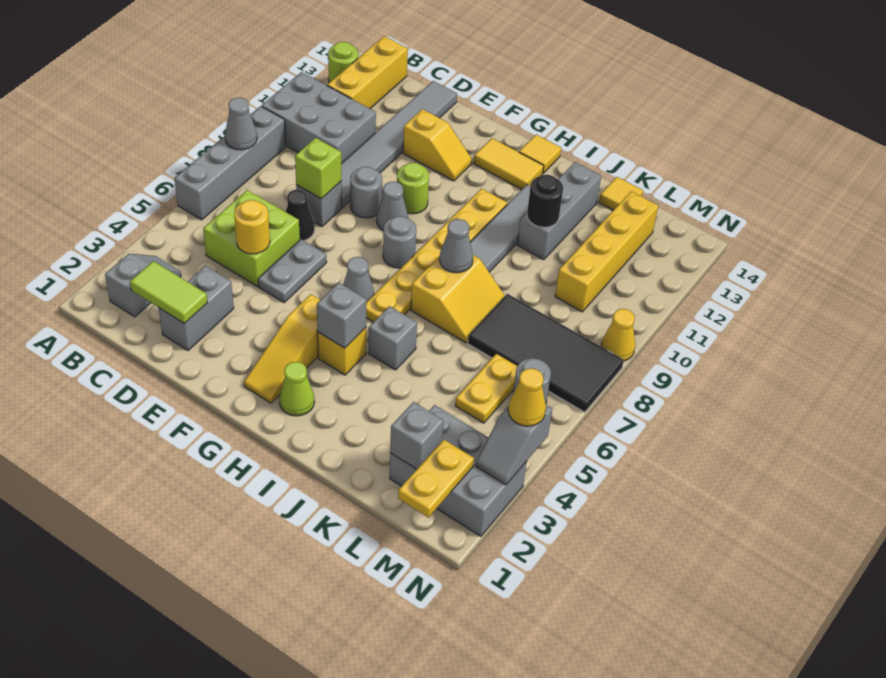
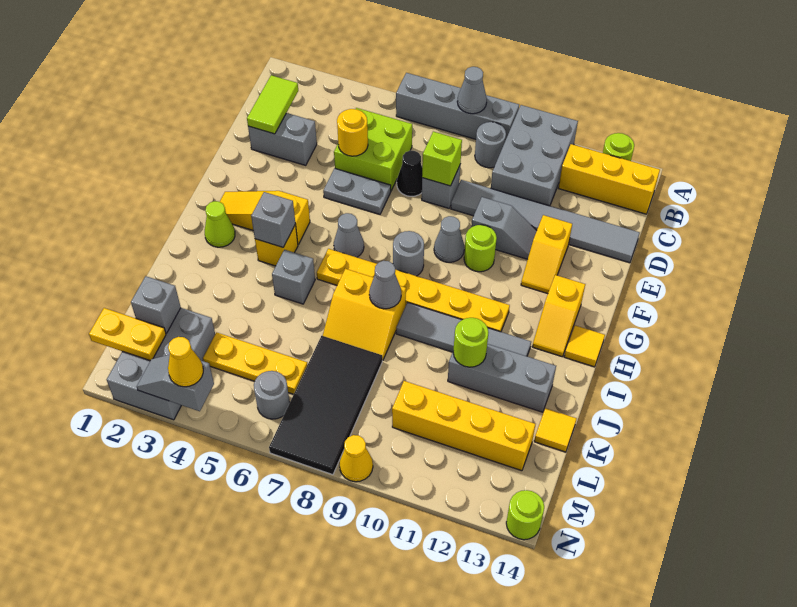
grey slope B2:B3 level 1 top 2 -> grey slope E10:E11 level 1 top 10
grey round brick E9 level 1 -> grey round brick B9 level 1
yellow tile G13:H13 level 1 -> yellow slope G13:H13 level 1 top G
black round brick J11 level 2 -> lime round brick J11 level 2
yellow plate L5:L6 level 1 -> yellow plate L4:L6 level 1
none -> lime round brick N14 level 1

